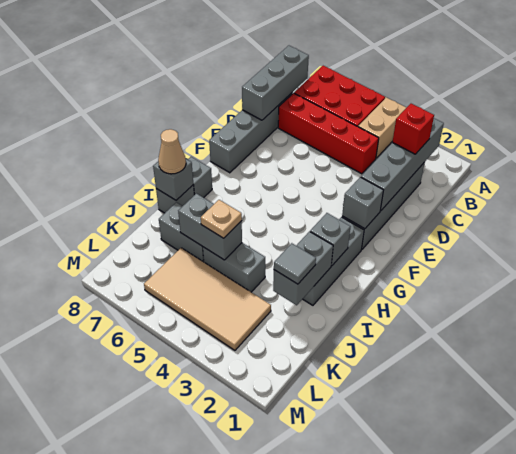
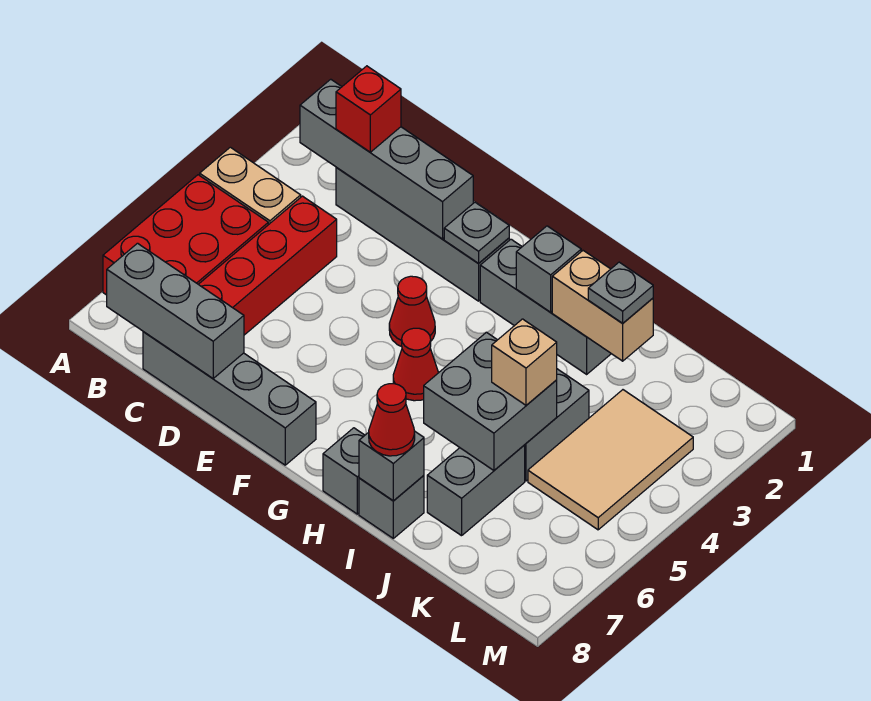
grey brick F2 level 2 -> grey plate F2 level 2
none -> red cone F4 level 1
none -> red cone G5 level 1
grey brick I2:J2 level 2 -> tan brick I2:J2 level 2
tan cone I8 level 3 -> red cone I8 level 3
grey tile J2 level 3 -> grey plate J2 level 3
grey brick J5:J6 level 2 -> grey brick I5:J6 level 2
tan plate J5 level 3 -> tan brick J5 level 3
tan tile K3:L6 level 1 -> tan tile K3:L5 level 1

